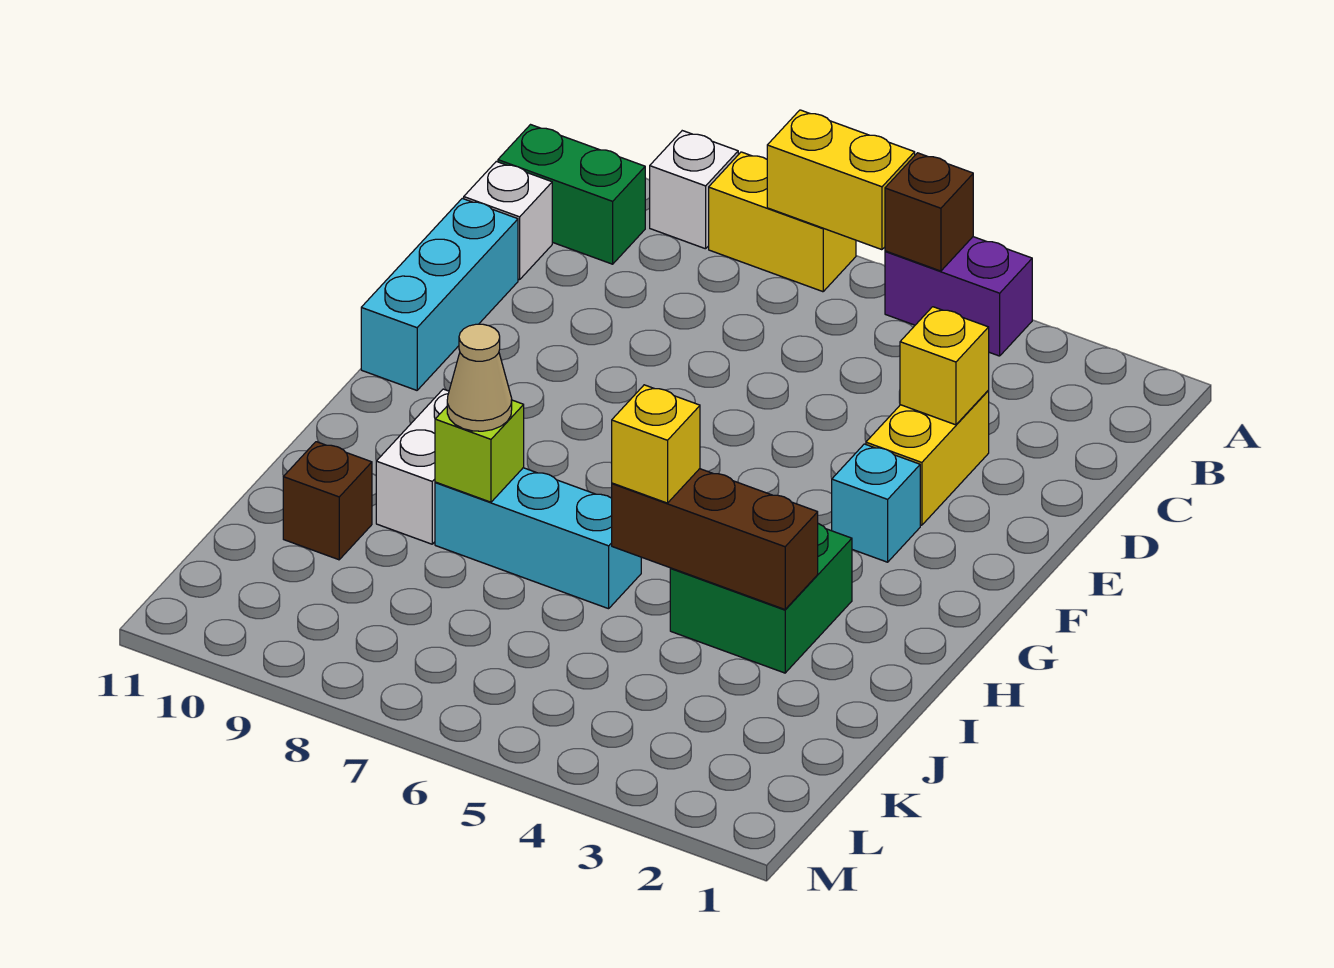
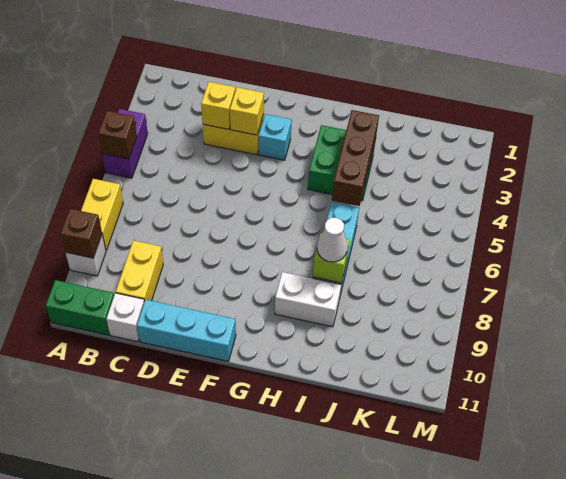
yellow brick A6:A7 level 2 -> yellow brick C9:C10 level 1
green brick B10:B11 level 1 -> green brick A11:B11 level 1
yellow brick I5 level 3 -> yellow brick E3 level 2
tan cone I8 level 3 -> white cone I8 level 3
brown brick J10 level 1 -> brown brick A9 level 2

